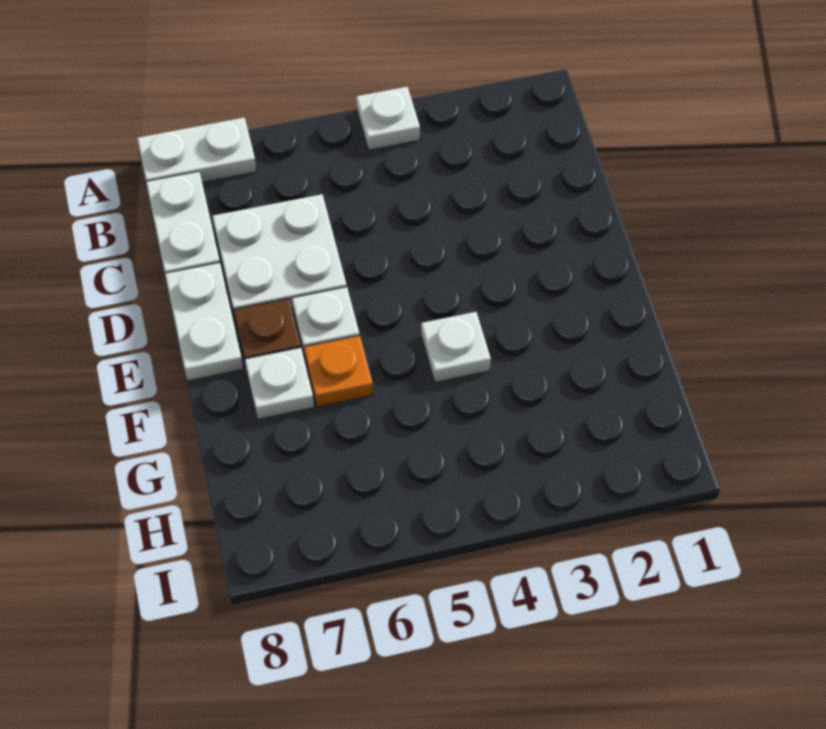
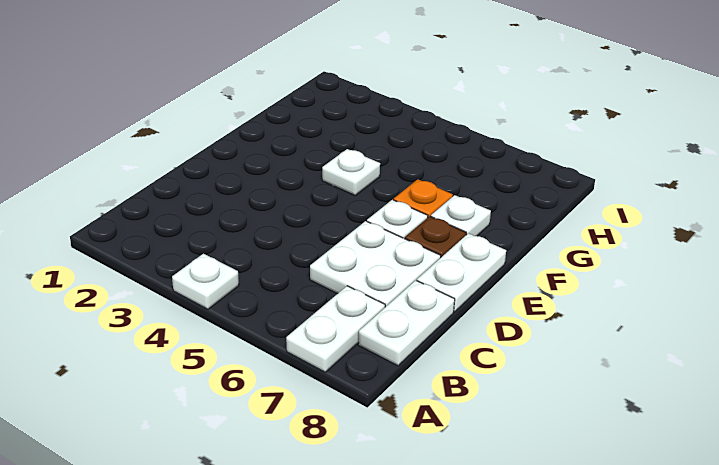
white plate A7:A8 level 1 -> white plate A7:B7 level 1

